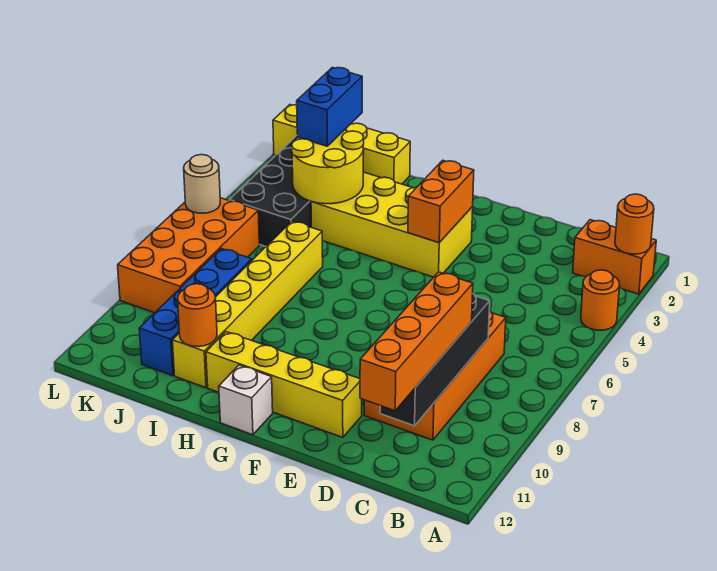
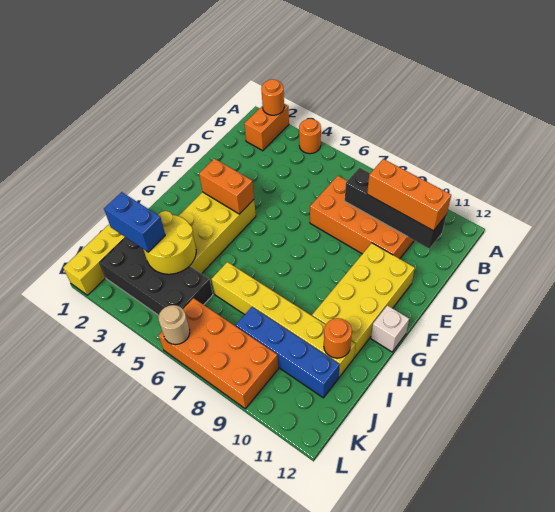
orange brick C9:C12 level 3 -> orange brick C9:C11 level 3
yellow brick E11:H11 level 1 -> yellow brick E10:H11 level 1

